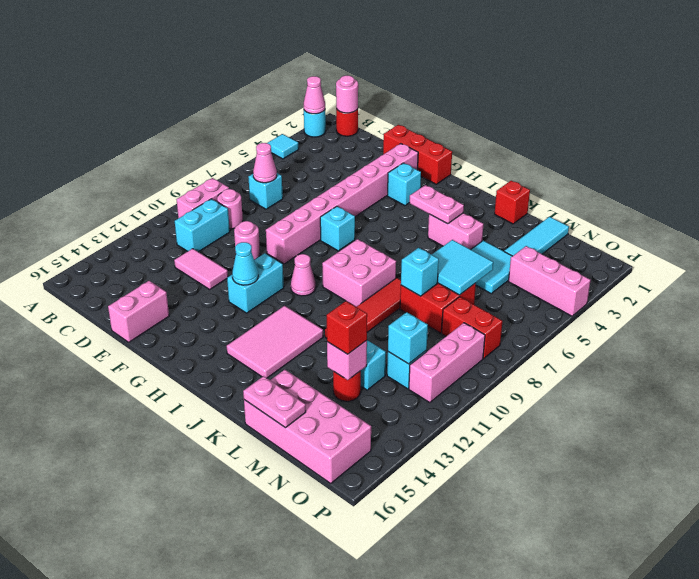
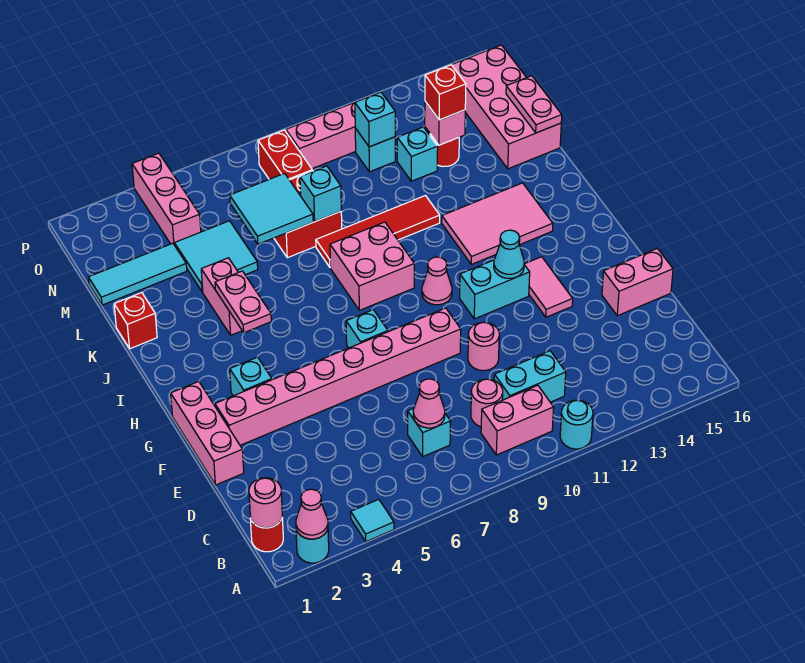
none -> cyan round brick A11 level 1
pink tile D12:E12 level 1 -> pink tile F13:G13 level 1
red brick E1:G1 level 1 -> pink brick E1:G1 level 1

